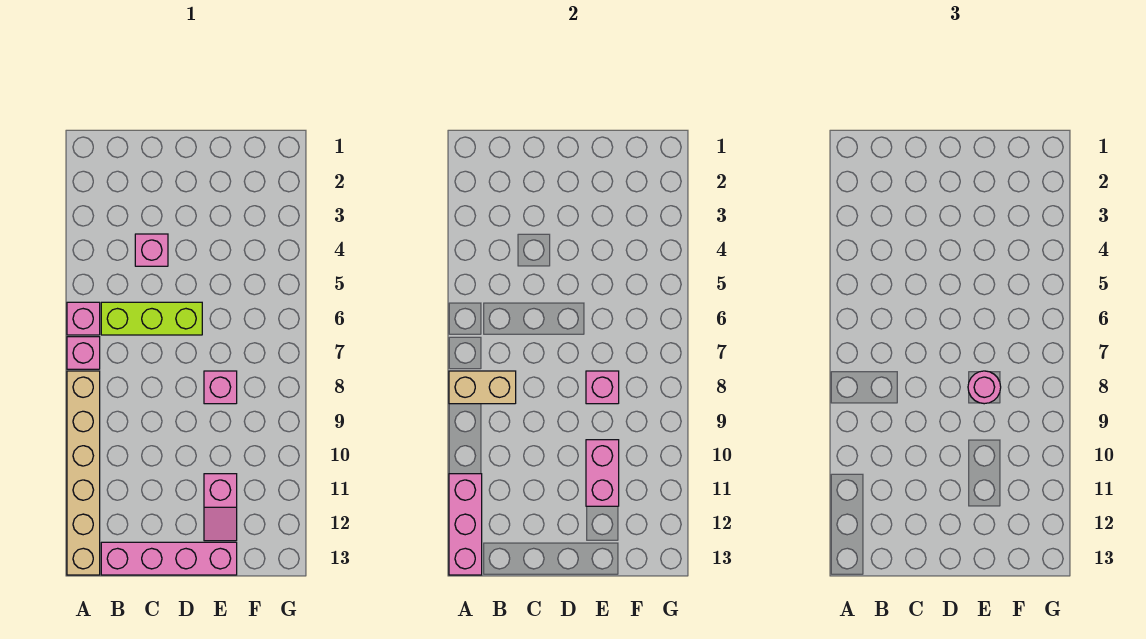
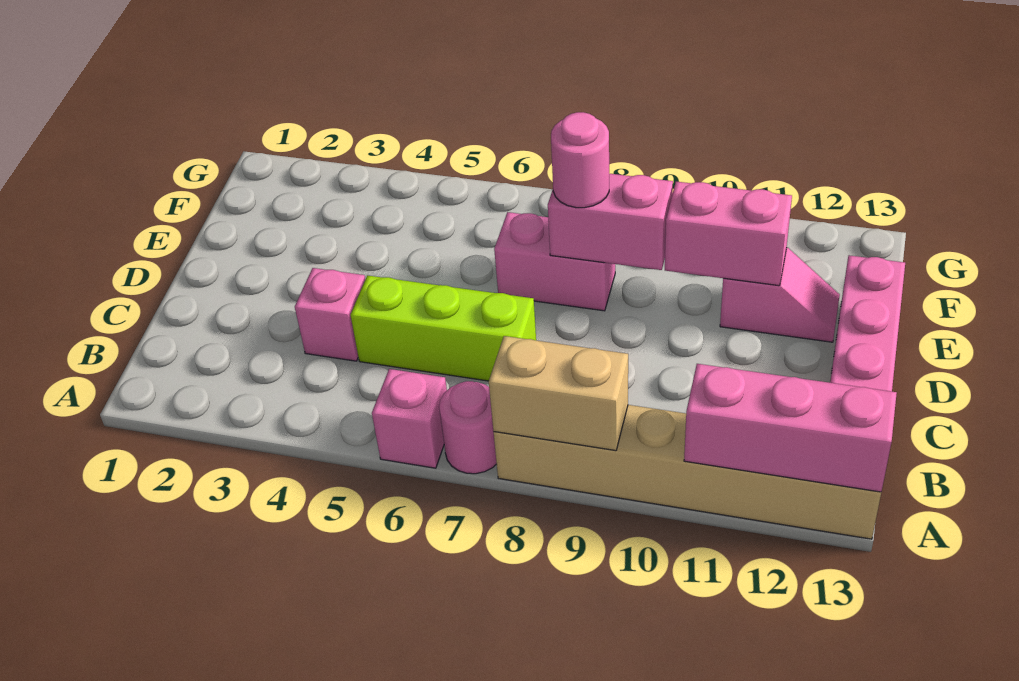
pink brick A7 level 1 -> pink round brick A7 level 1
tan brick A8:B8 level 2 -> tan brick A8:A9 level 2
lime brick B6:D6 level 1 -> lime brick C5:C7 level 1
pink brick E8 level 1 -> pink brick E7:E8 level 1
pink brick E8 level 2 -> pink brick E8:E9 level 2

